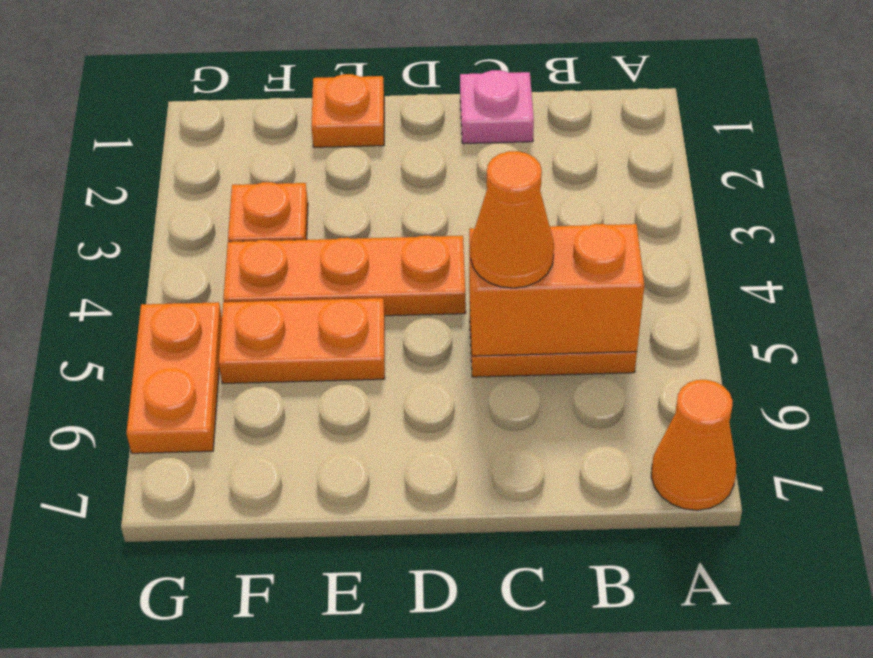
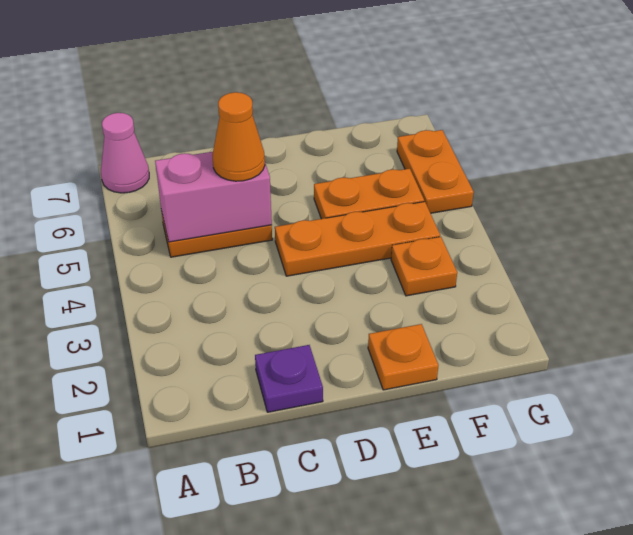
orange cone A7 level 1 -> pink cone A7 level 1
orange brick B5:C5 level 2 -> pink brick B5:C5 level 2
pink plate C1 level 1 -> purple plate C1 level 1

